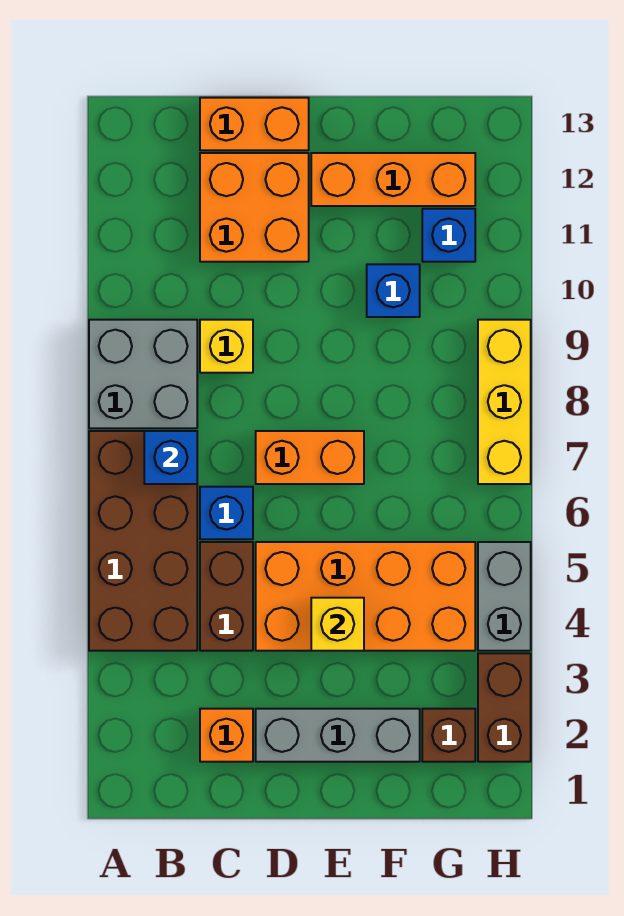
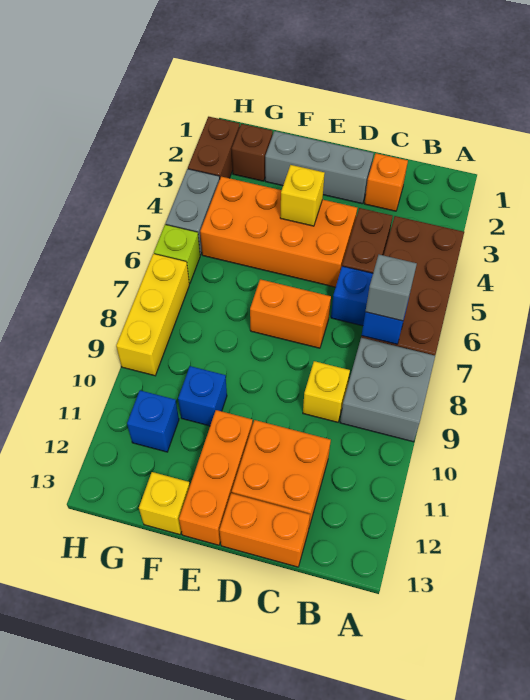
none -> grey brick B7 level 3
orange brick E12:G12 level 1 -> orange brick E11:E13 level 1
none -> yellow brick F13 level 1
none -> lime brick H6 level 1

